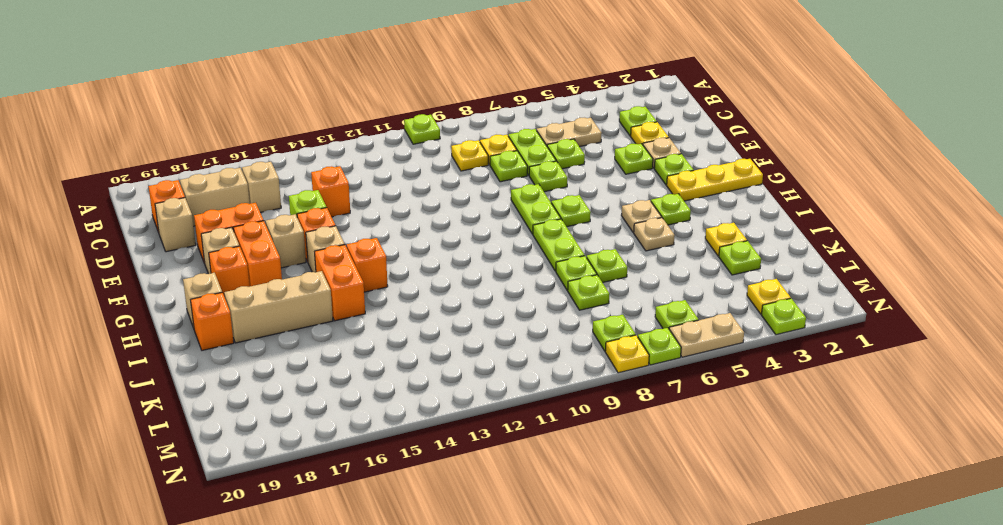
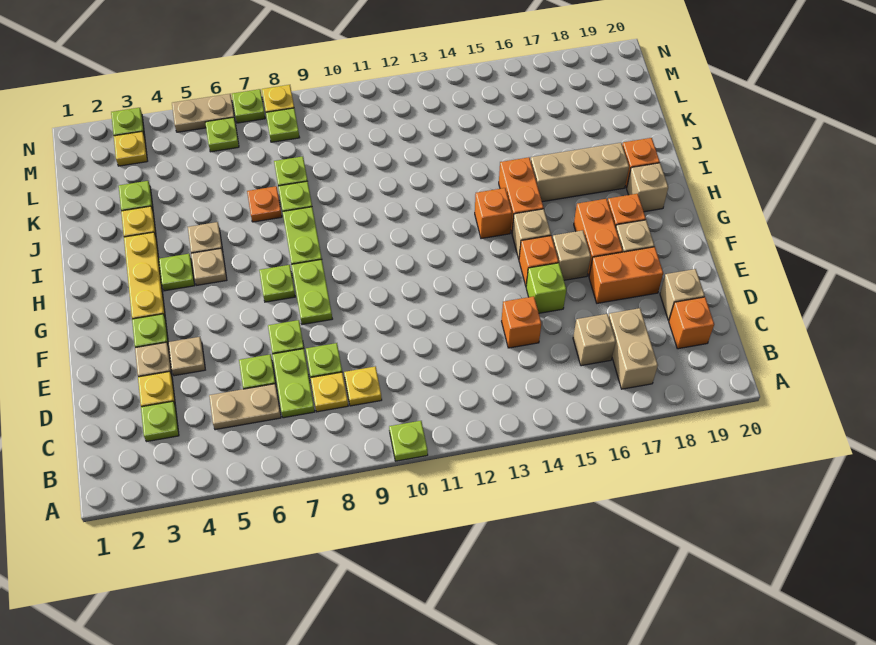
tan brick C17:C18 level 1 -> tan brick B17:C17 level 1
lime plate E4 level 1 -> tan plate E4 level 1
yellow plate G1:G3 level 1 -> yellow plate G3:I3 level 1
lime plate J7 level 1 -> orange plate J7 level 1

